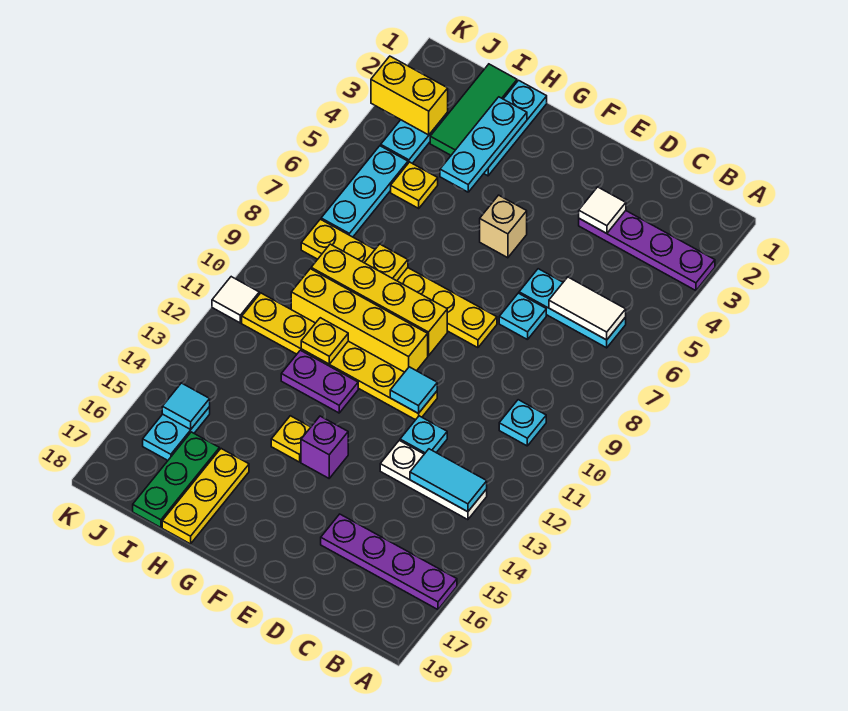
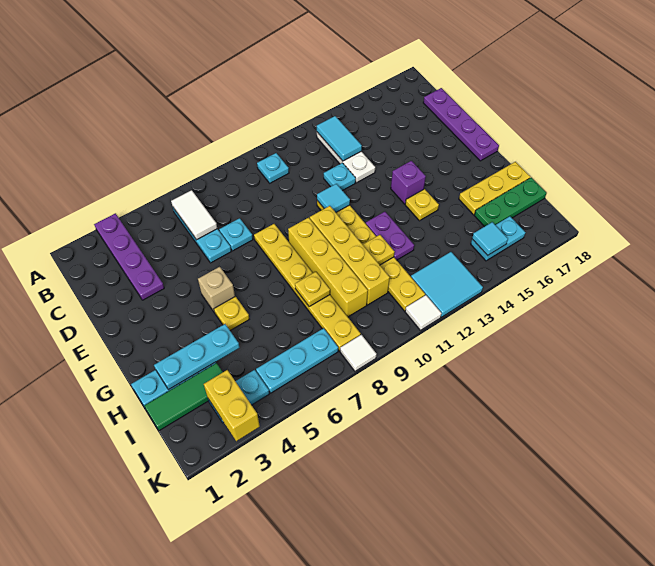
purple plate A16:D16 level 1 -> purple plate C18:F18 level 1
white tile D3 level 2 -> white tile K8 level 1
yellow plate I5 level 1 -> yellow plate G5 level 1
none -> cyan tile J12:K13 level 1

